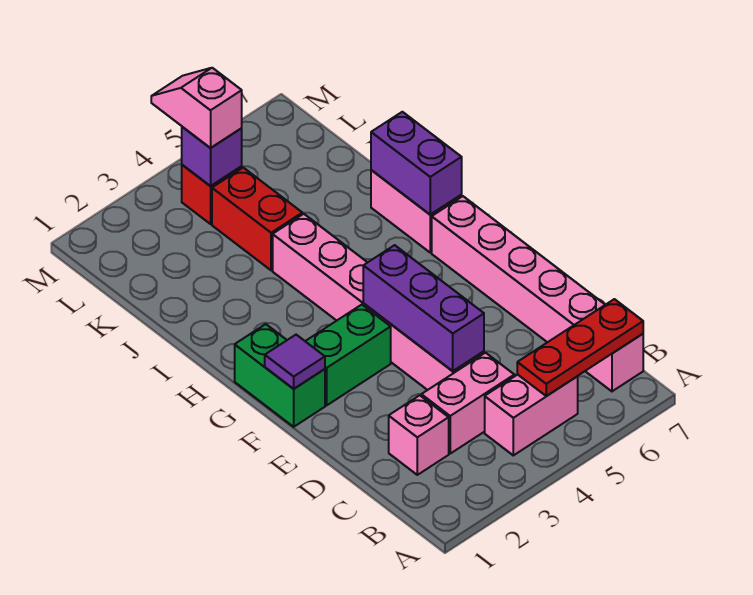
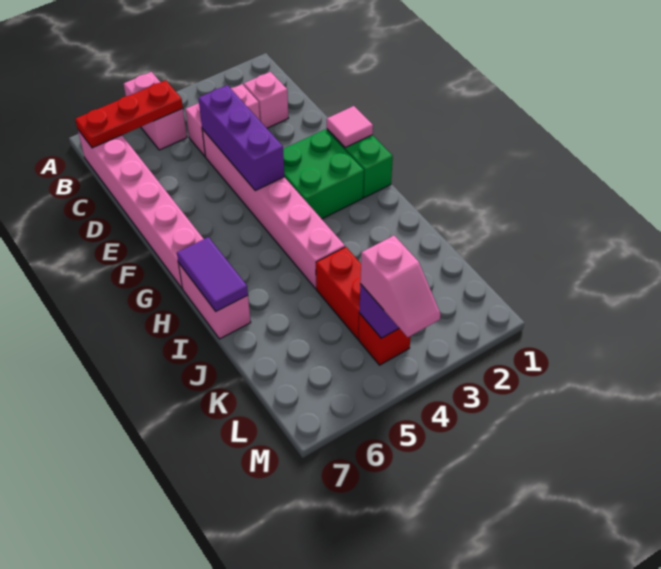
pink brick B4:B5 level 1 -> pink brick A5:B5 level 1
purple tile F1 level 2 -> pink tile F1 level 2
green brick F2:F3 level 1 -> green brick F2:G3 level 1
purple brick H7:I7 level 2 -> purple tile H7:I7 level 2

